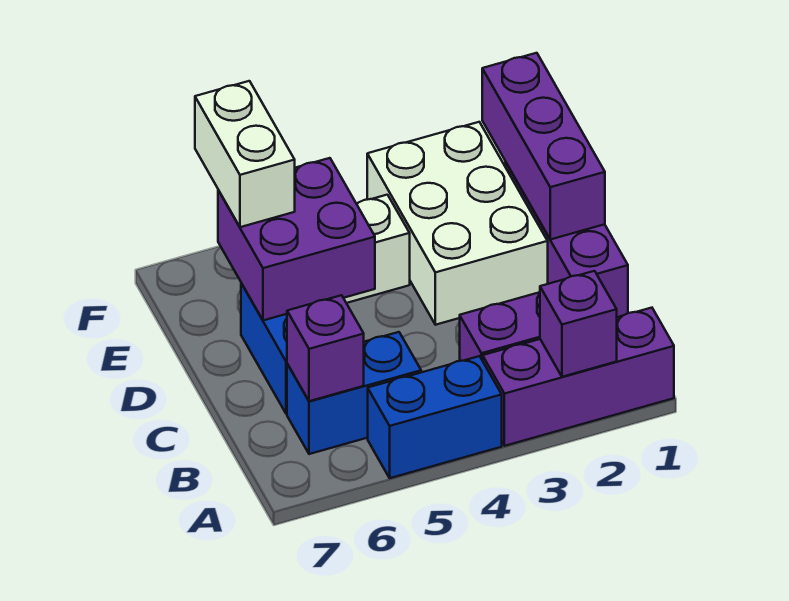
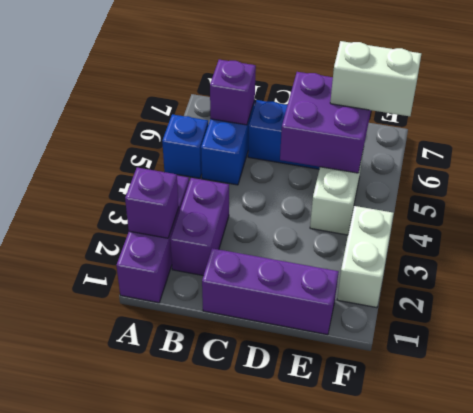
blue brick A4:A5 level 1 -> blue brick A5 level 1
purple brick D1:F1 level 2 -> none
white brick D2:F3 level 1 -> white brick F2:F3 level 1

